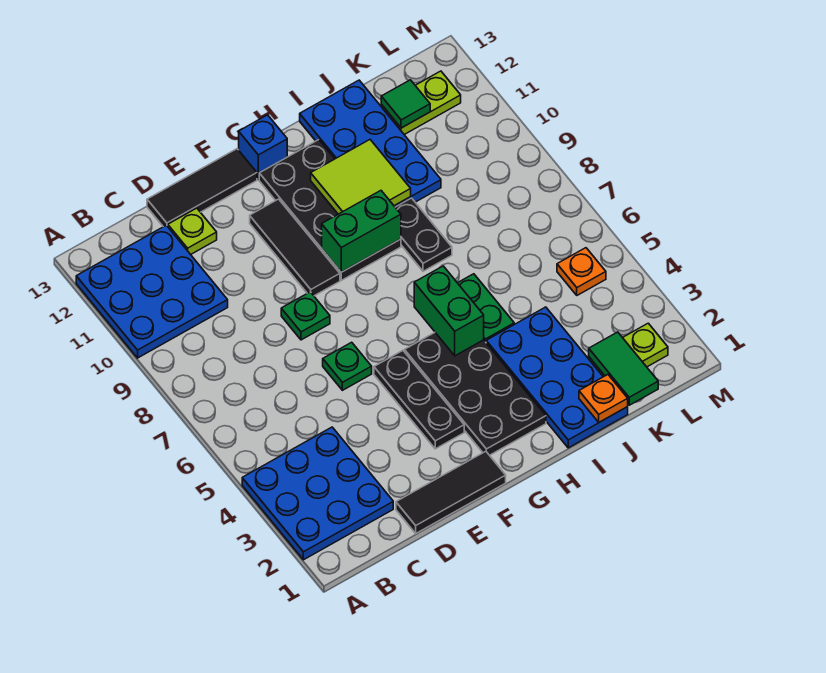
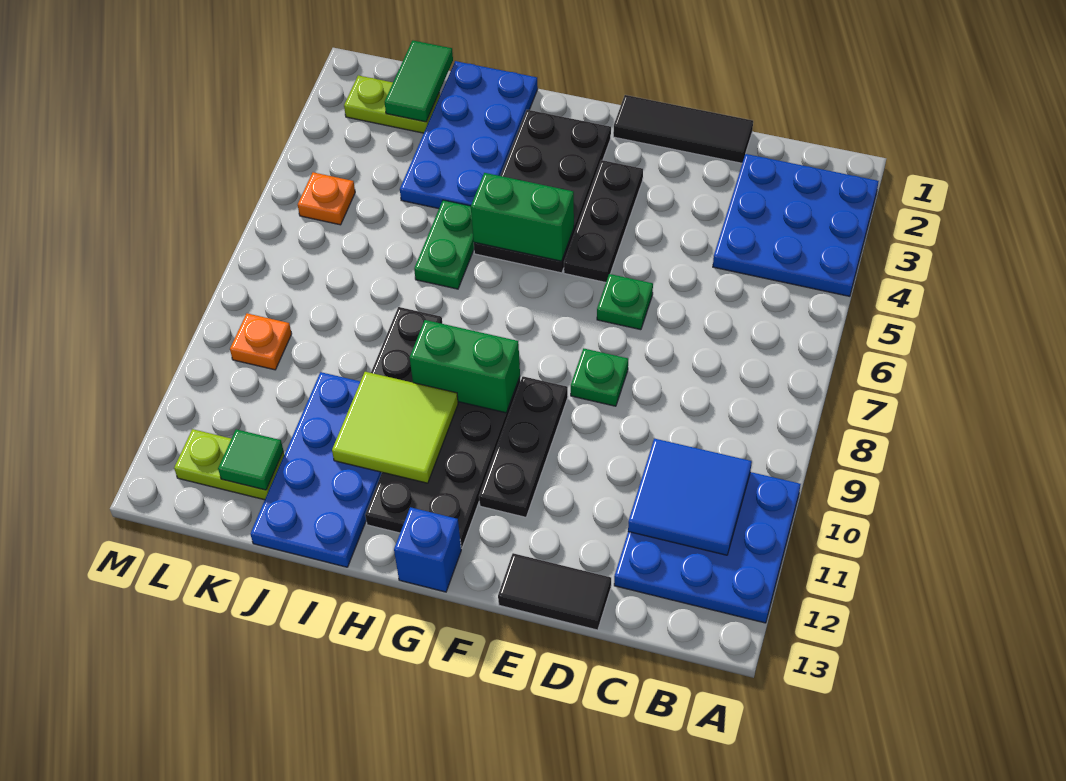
none -> blue tile B10:C11 level 2
lime plate D12 level 1 -> none
black tile D13:F13 level 1 -> black tile D13:E13 level 1
black tile F9:F11 level 1 -> black plate F9:F11 level 1
green brick H5:H6 level 2 -> green brick G5:H5 level 2
orange plate J1 level 2 -> orange plate L9 level 1

